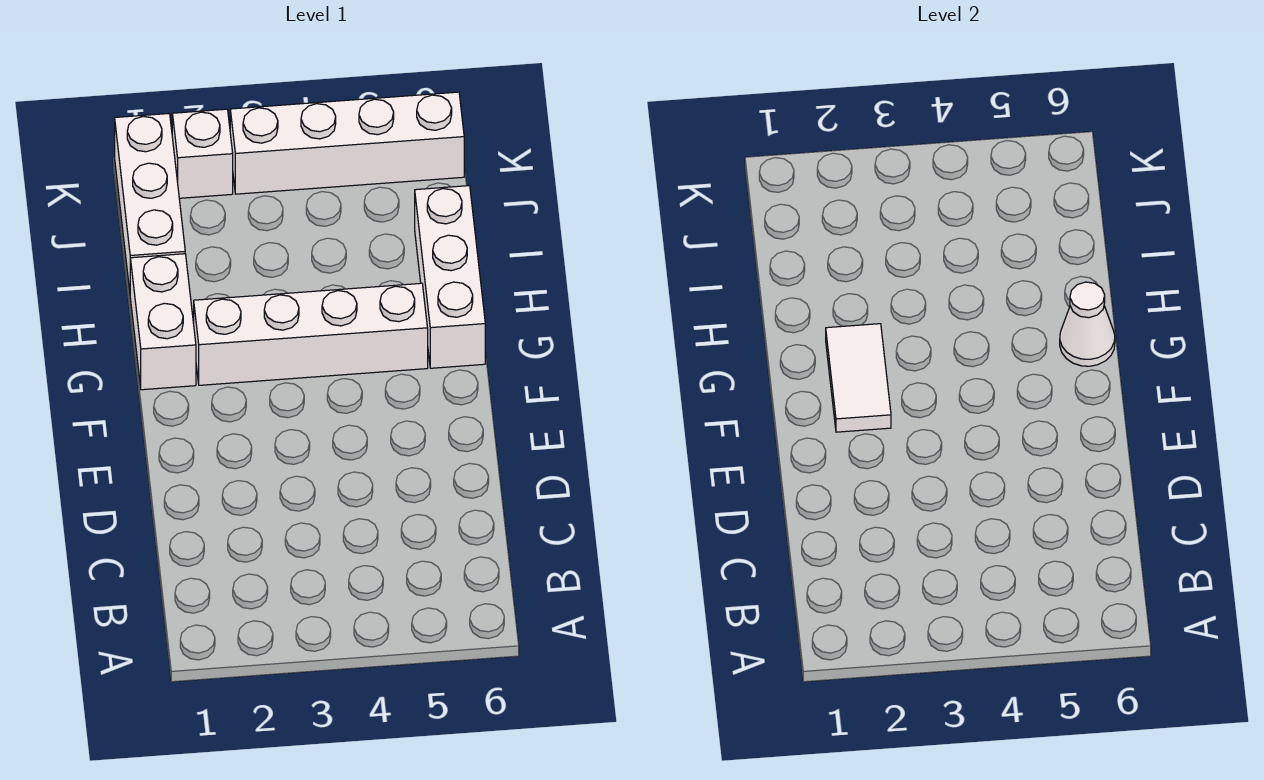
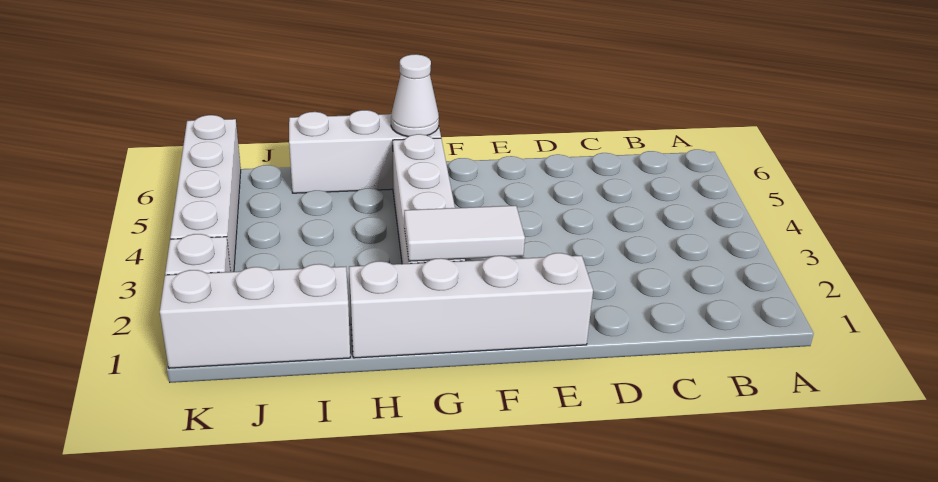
white brick G1:H1 level 1 -> white brick E1:H1 level 1

